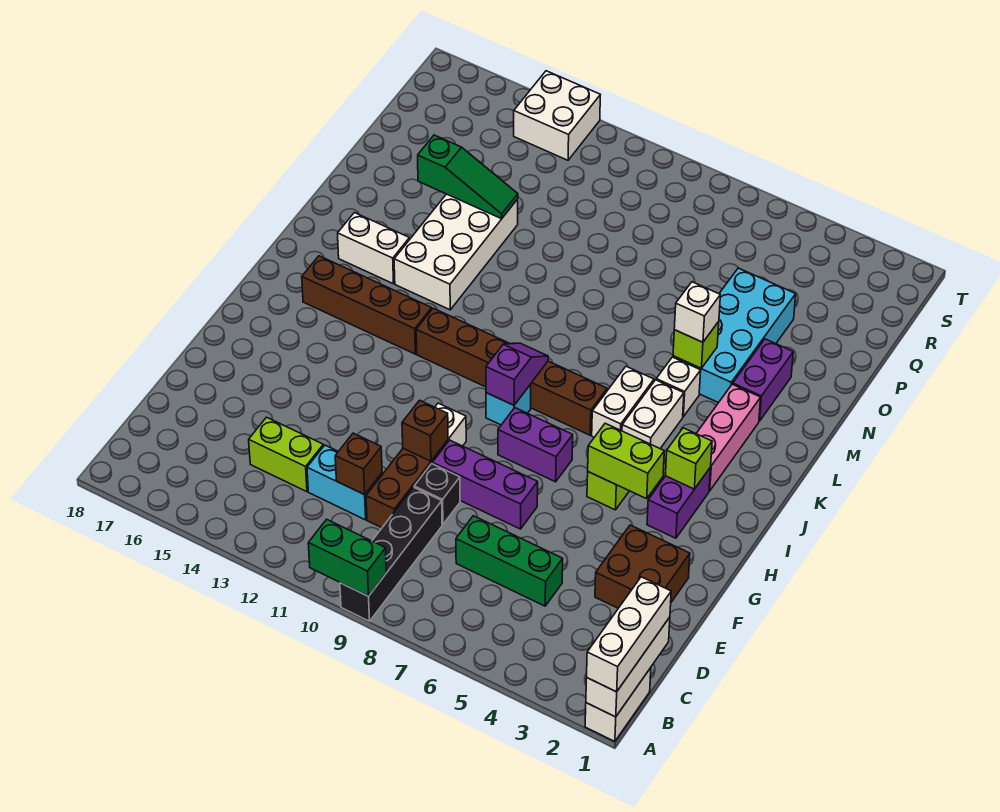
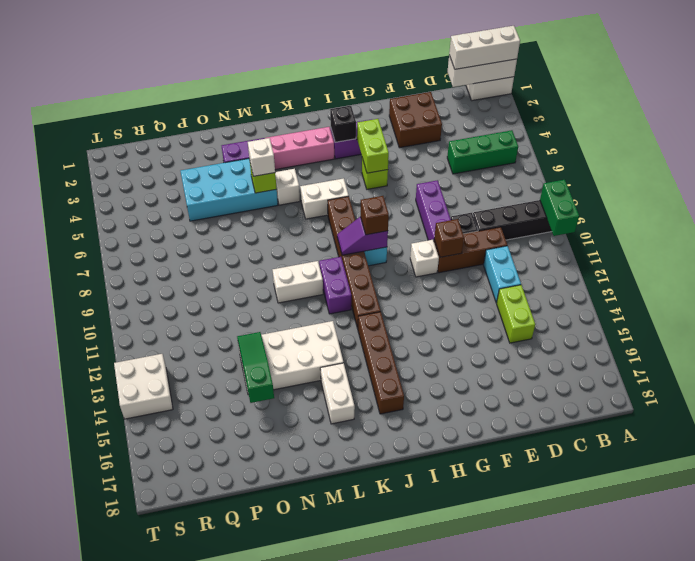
green brick D5:D7 level 1 -> green brick B5:D5 level 1
brown brick D11 level 2 -> brown brick I9 level 3
purple brick H7:H8 level 1 -> purple brick K10:K11 level 1
lime brick I3 level 2 -> black brick I3 level 2
white brick J5:K5 level 1 -> white brick L10:M10 level 1

